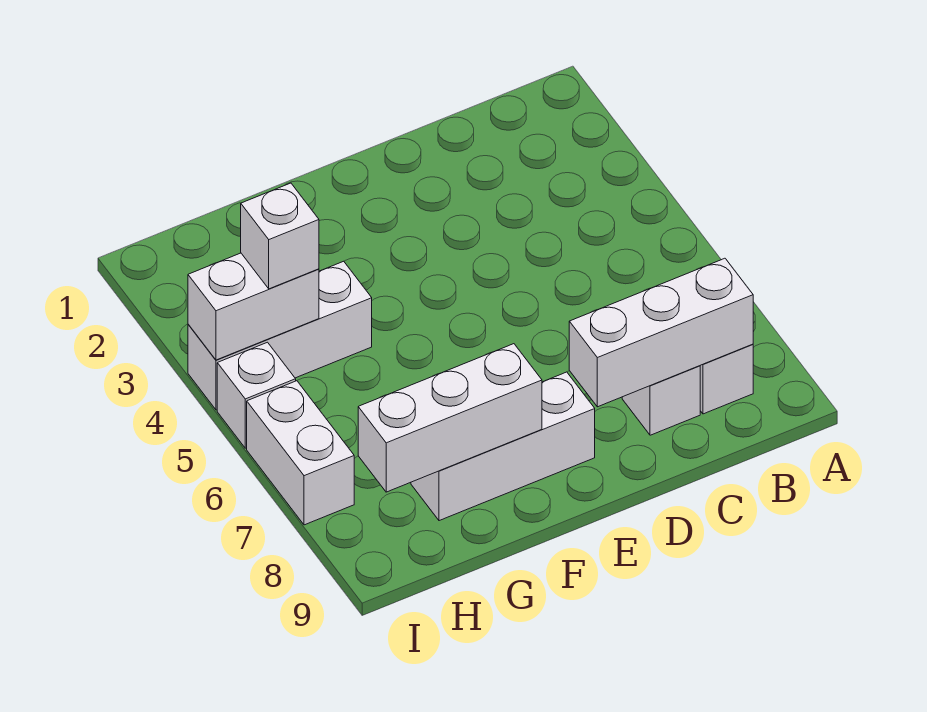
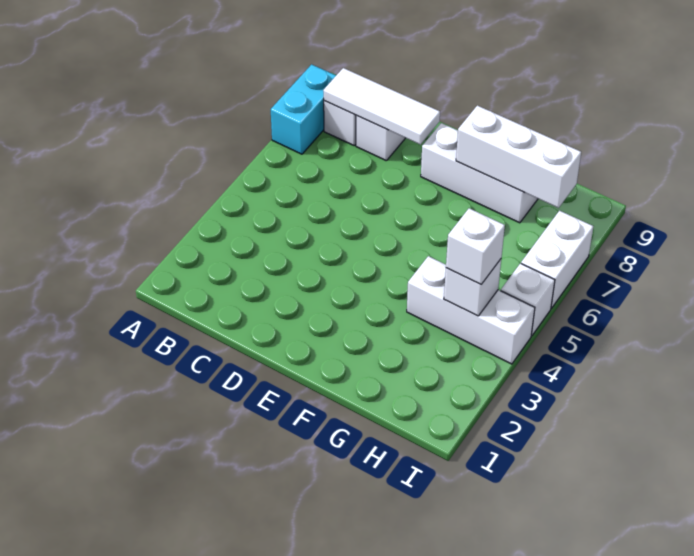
none -> cyan brick A7:A8 level 1
white brick B8:D8 level 2 -> white tile B8:D8 level 2
white brick H4:I4 level 2 -> white brick H4 level 2

